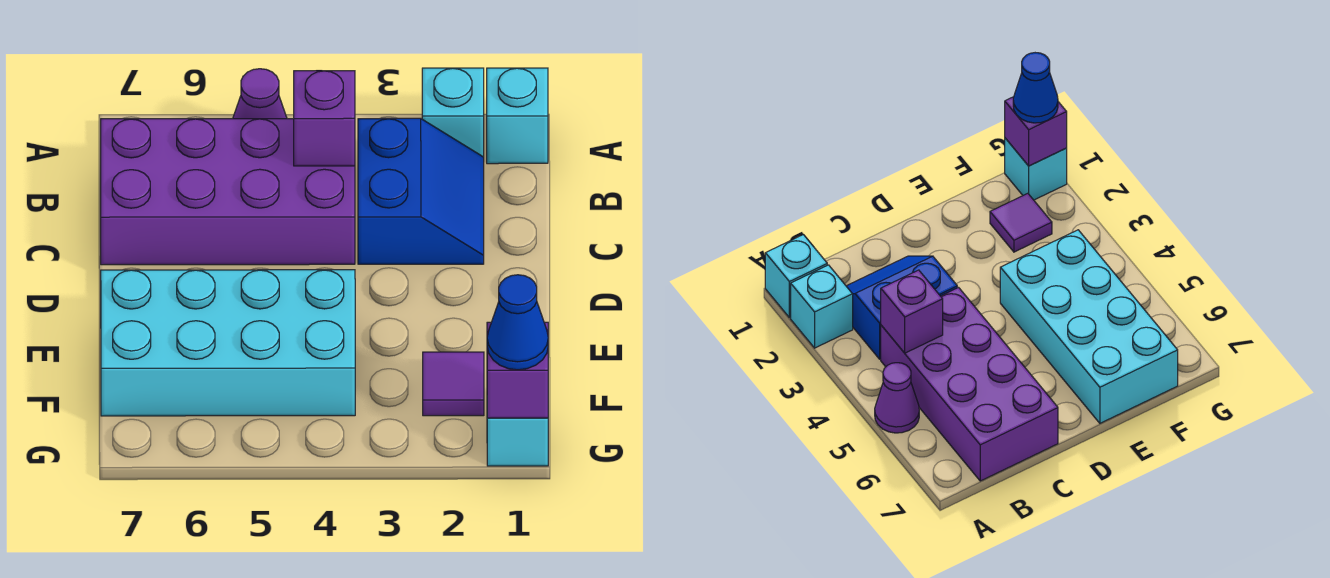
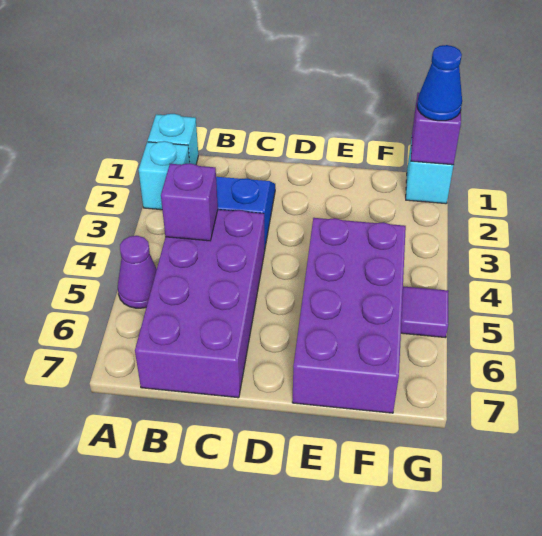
cyan brick E4:F7 level 1 -> purple brick E4:F7 level 1
purple tile F2 level 1 -> purple tile G5 level 1

